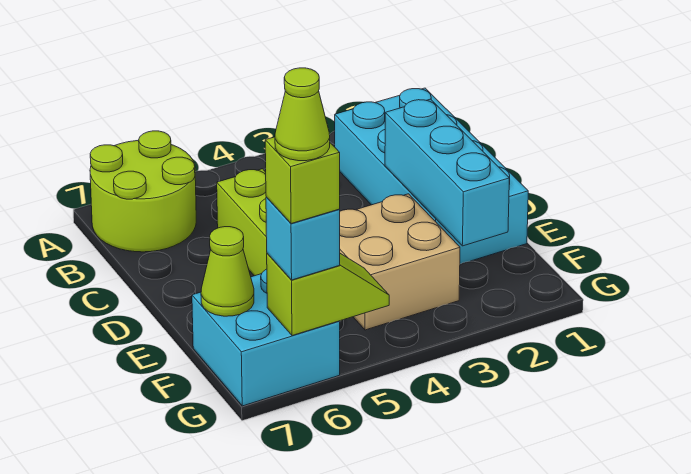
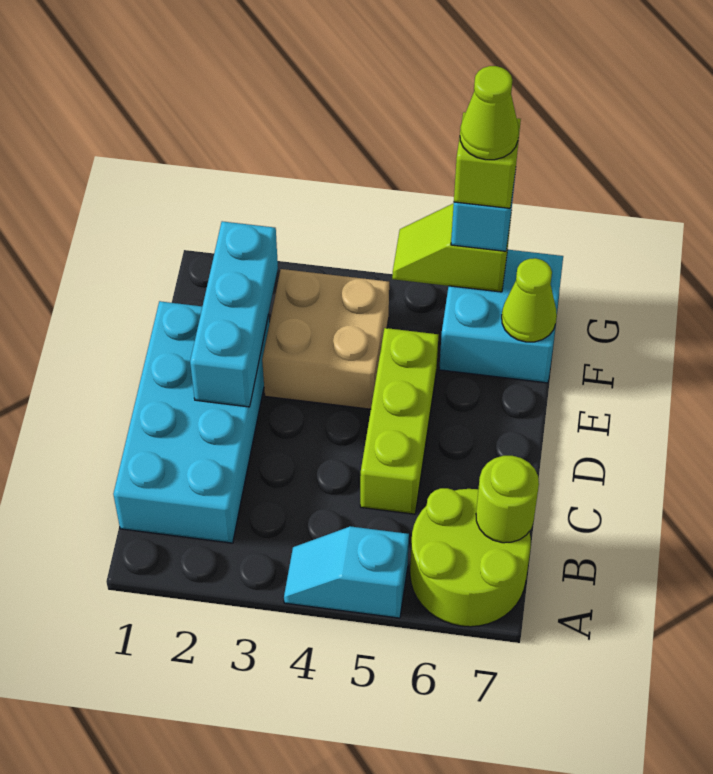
none -> cyan slope A4:A5 level 1 top 5
none -> lime round brick B7 level 2

